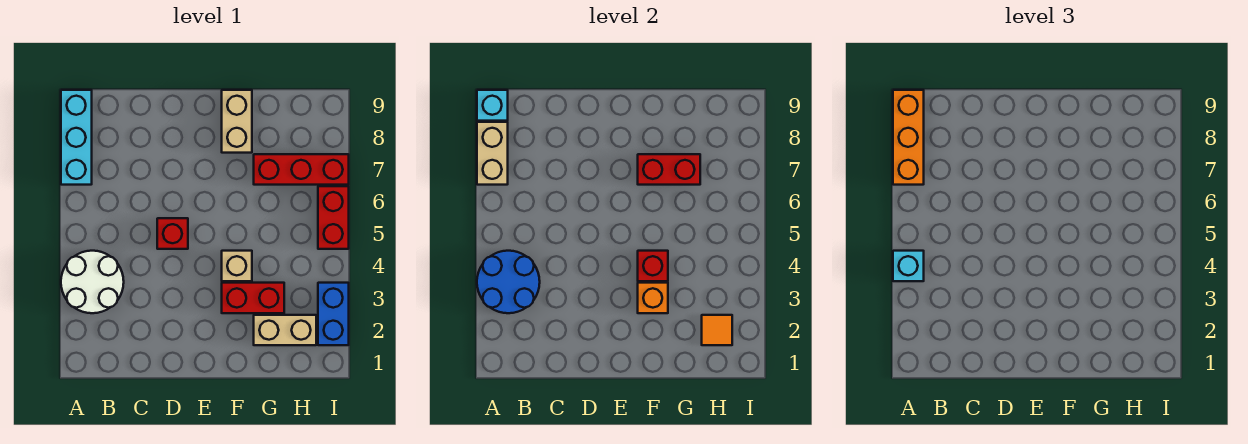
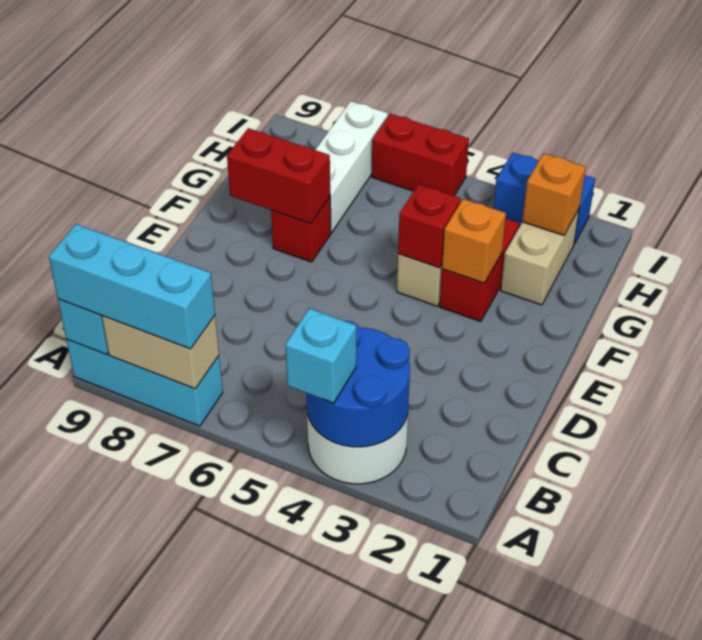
orange brick A7:A9 level 3 -> cyan brick A7:A9 level 3
red brick D5 level 1 -> red brick F7 level 1
red brick F7:G7 level 2 -> red brick F7:F8 level 2
tan brick F8:F9 level 1 -> none
red brick G7:I7 level 1 -> white brick G7:I7 level 1
orange tile H2 level 2 -> orange brick H2 level 2

